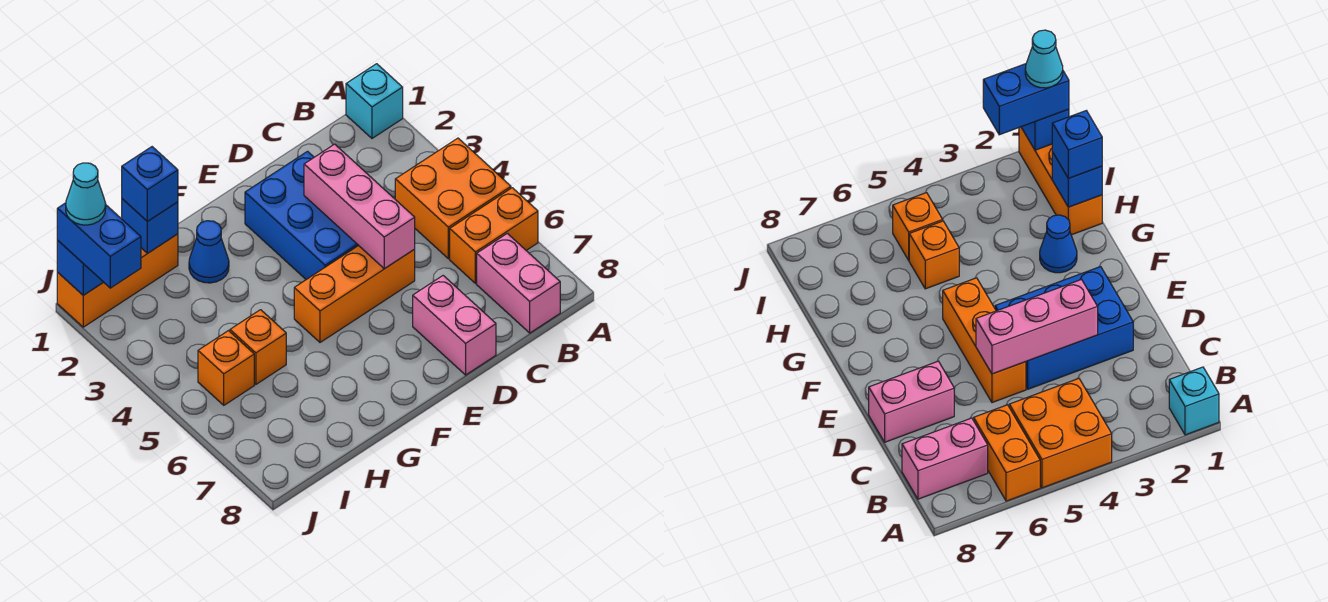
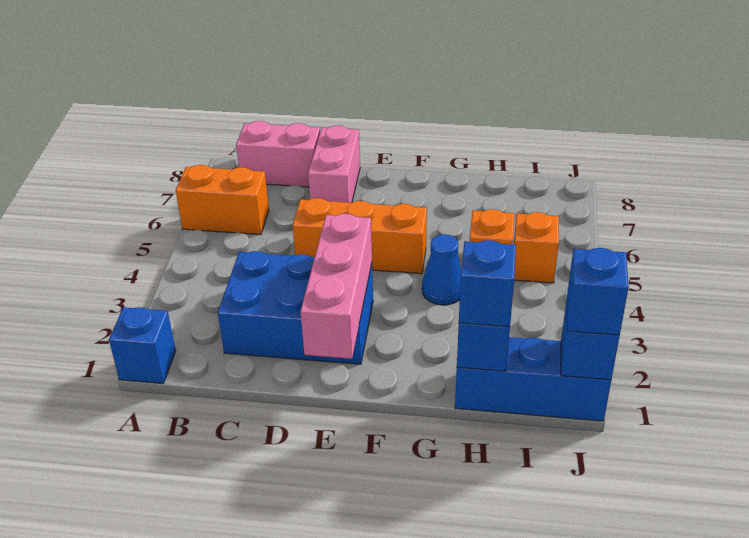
cyan brick A1 level 1 -> blue brick A1 level 1
orange brick A4:B5 level 1 -> none
pink brick B7:B8 level 1 -> pink brick B8:C8 level 1
blue brick D2:E4 level 1 -> blue brick C2:E3 level 1
pink brick D3:D5 level 2 -> pink brick E1:E3 level 2
blue cone G2 level 1 -> blue cone G4 level 1
orange brick H1:J1 level 1 -> blue brick H1:J1 level 1
blue brick J1:J2 level 3 -> blue brick J1 level 3
cyan cone J1 level 4 -> none

